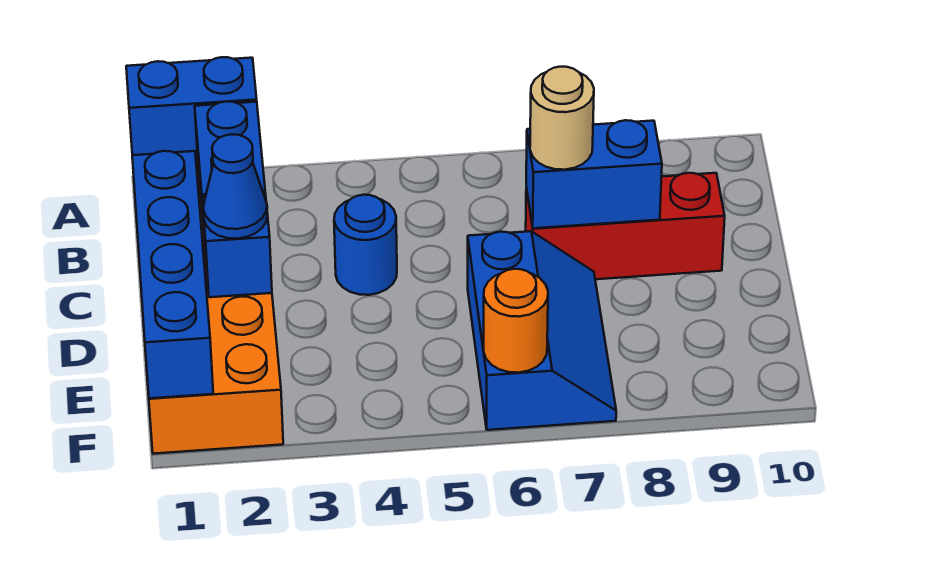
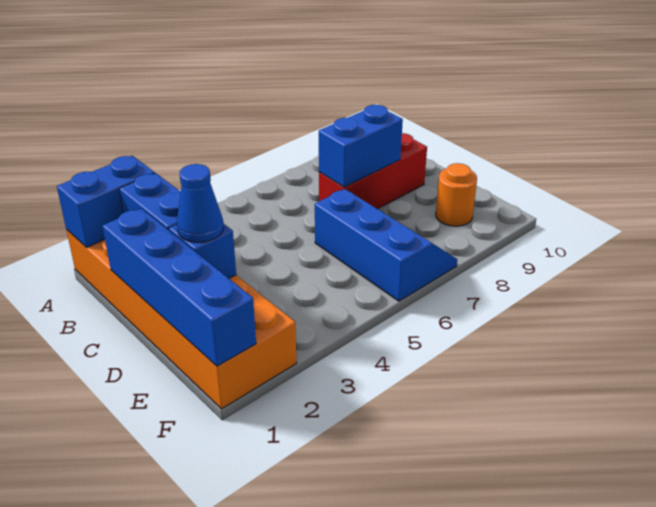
blue round brick C4 level 1 -> none
tan round brick C7 level 3 -> none
orange round brick F6 level 2 -> orange round brick E9 level 1

